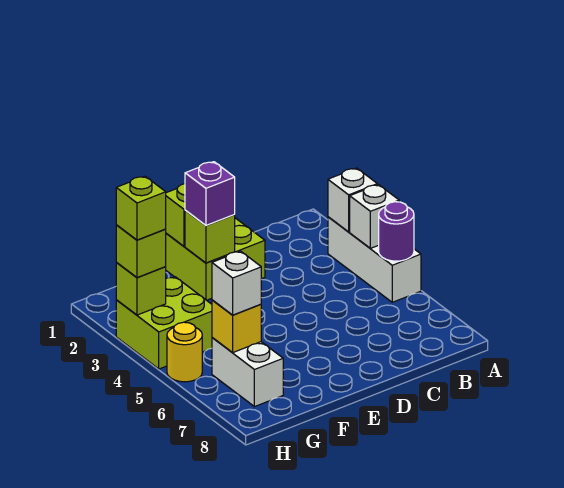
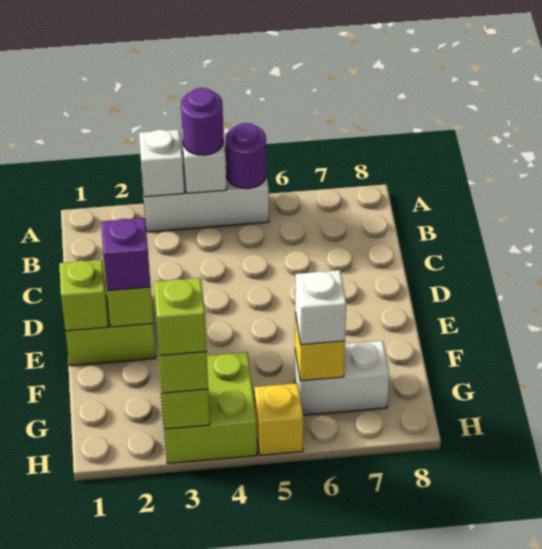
none -> purple round brick A4 level 3
yellow round brick H5 level 1 -> yellow brick H5 level 1

